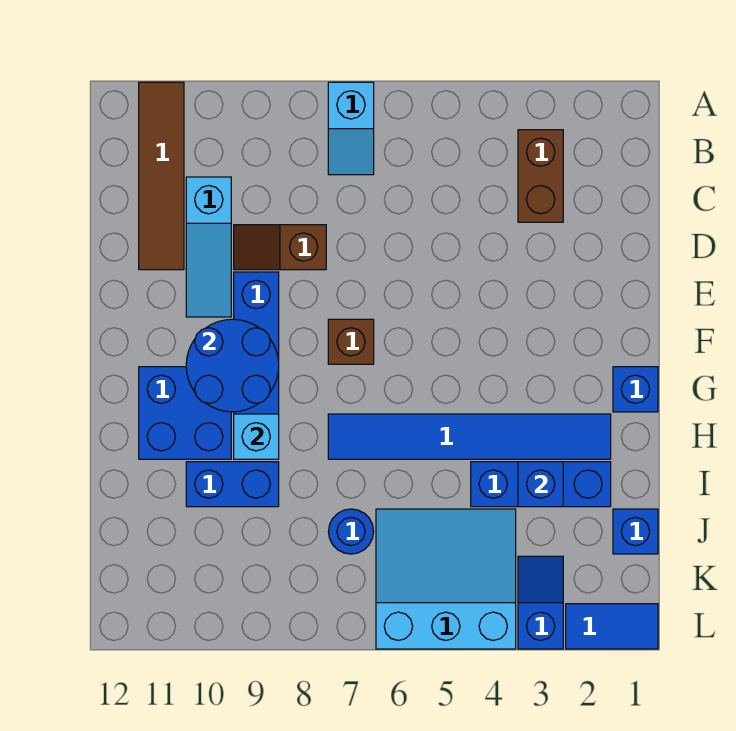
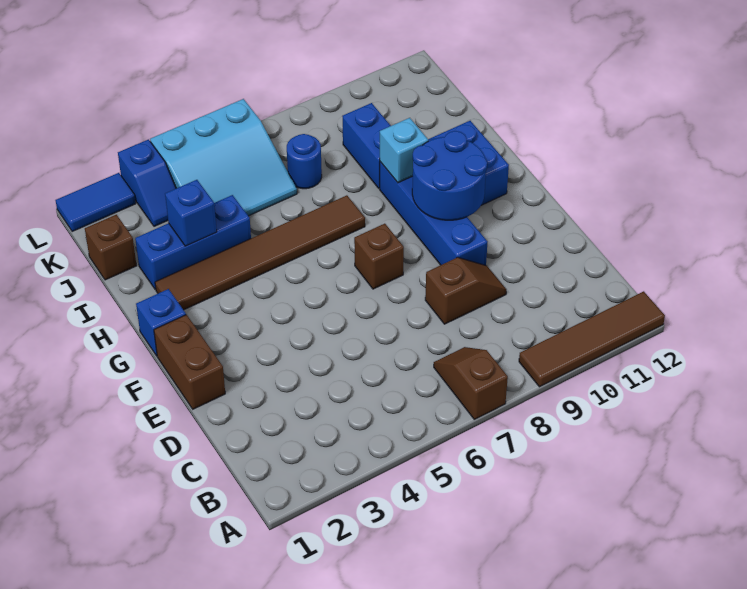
cyan slope A7:B7 level 1 top A -> brown slope A7:B7 level 1 top A
brown tile A11:D11 level 1 -> brown tile A9:A12 level 1
brown brick B3:C3 level 1 -> brown brick E1:F1 level 1
cyan slope C10:E10 level 1 top C -> none
blue tile H2:H7 level 1 -> brown tile H2:H7 level 1
blue brick I9:I10 level 1 -> blue brick I9:J9 level 1
blue brick J1 level 1 -> brown brick J1 level 1

